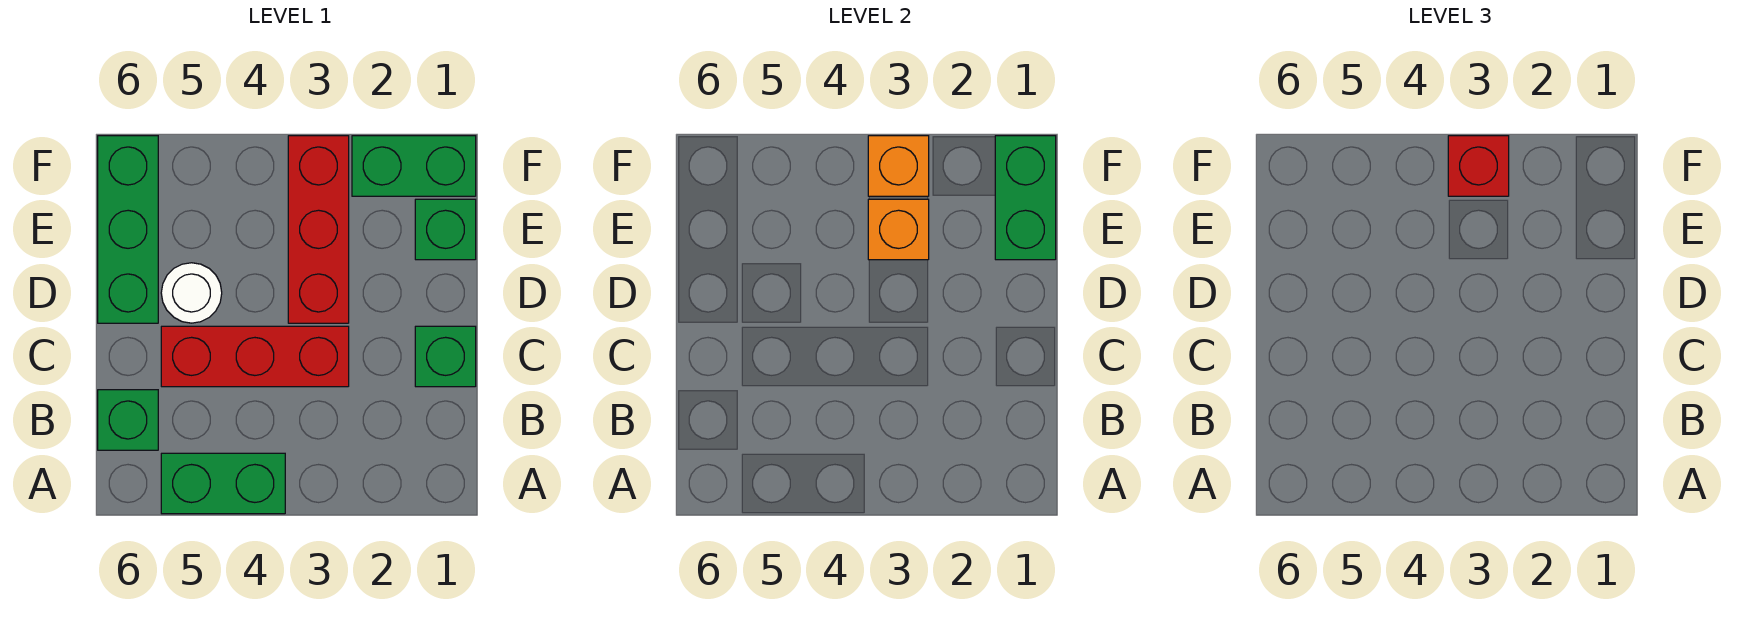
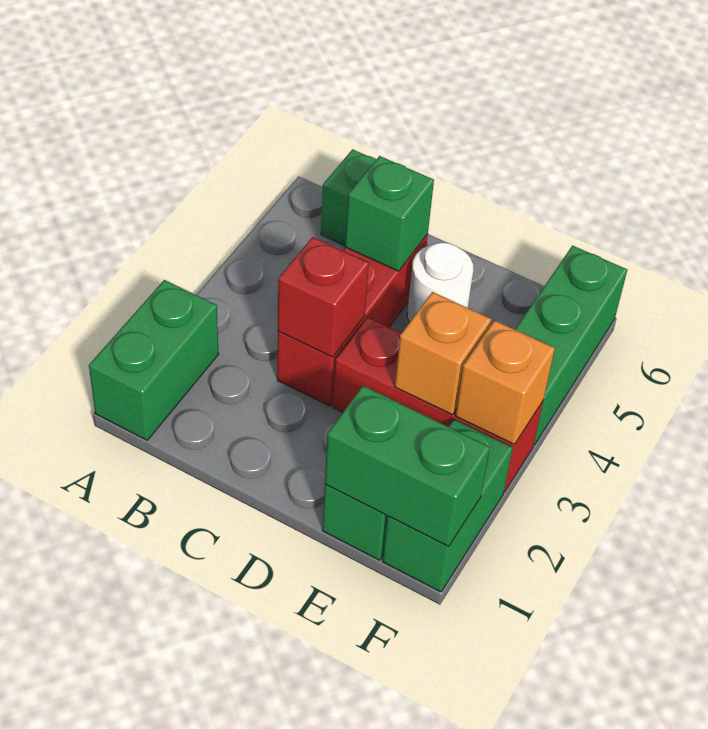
green brick A4:A5 level 1 -> green brick A1:A2 level 1
green brick C1 level 1 -> green brick C5 level 2
green brick D6:F6 level 1 -> green brick F4:F6 level 1
red brick F3 level 3 -> red brick C3 level 2

